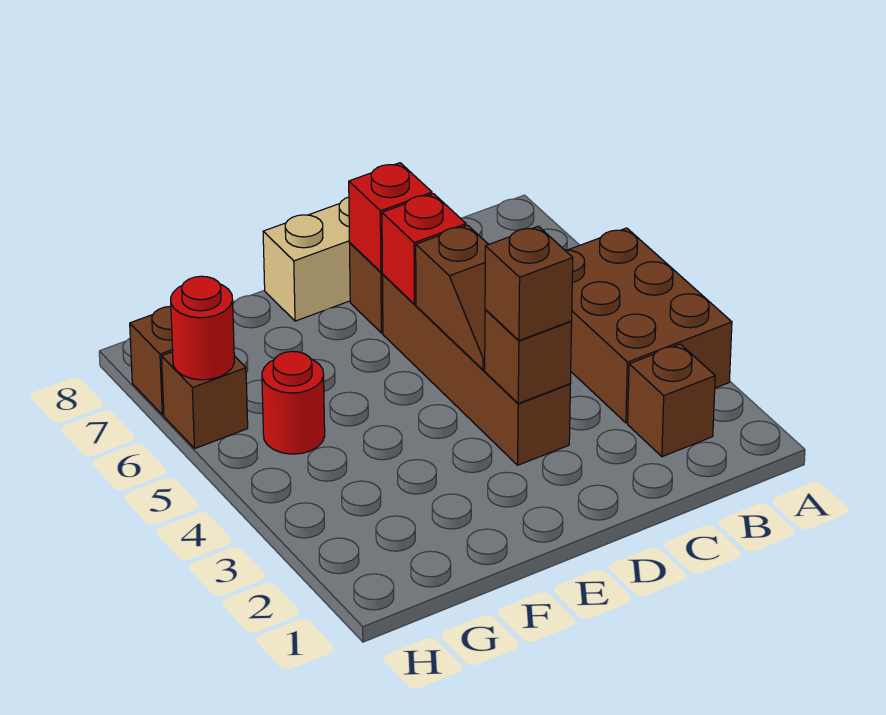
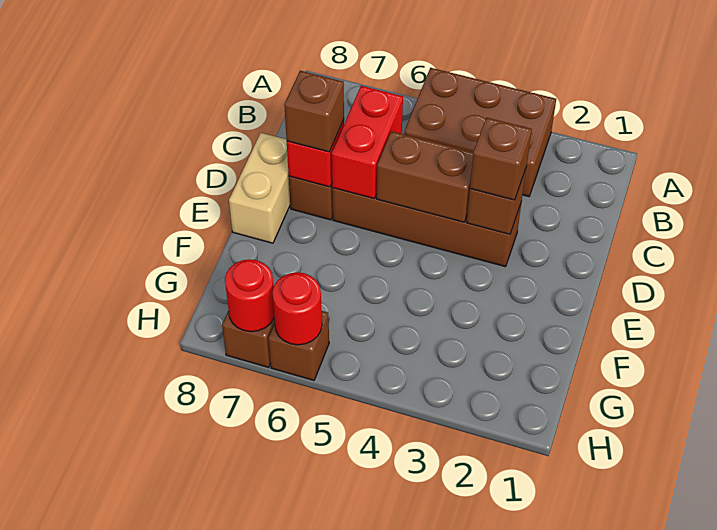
brown brick B2 level 1 -> brown brick D7 level 3
brown slope D4:D5 level 2 top 5 -> brown brick D4:D5 level 2
red brick D6 level 2 -> red brick C6:D6 level 2
red round brick G5 level 1 -> red round brick H7 level 2

